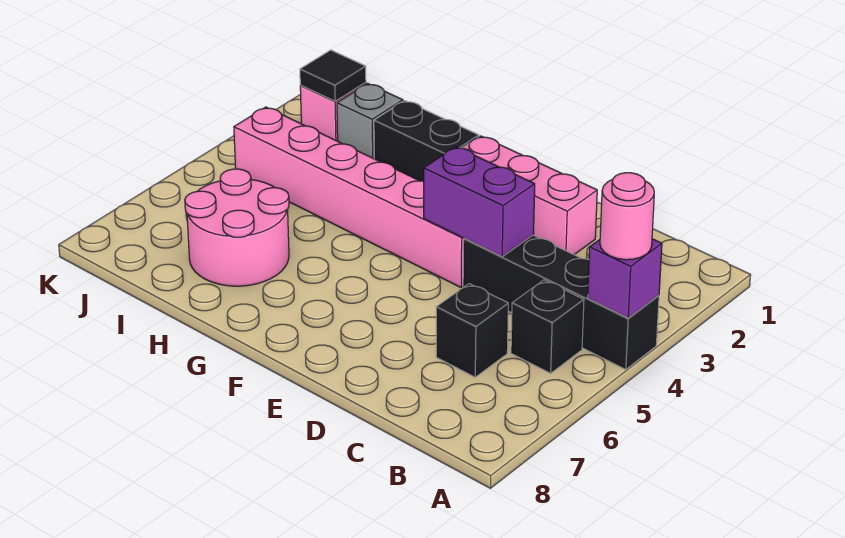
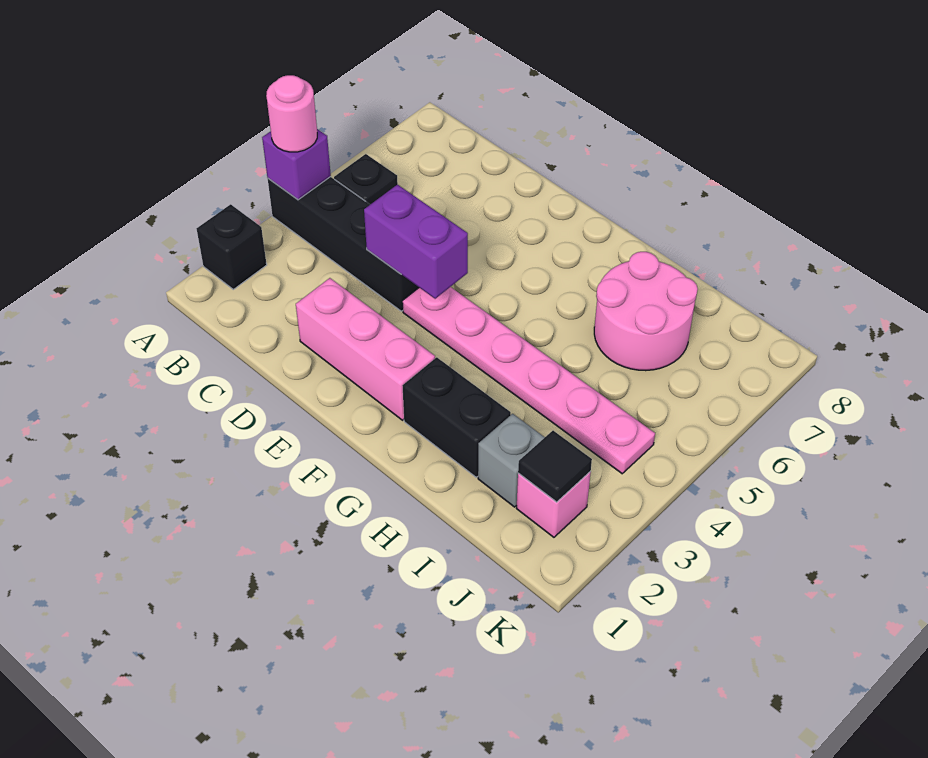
black brick C6 level 1 -> black brick A2 level 1
pink brick E4:J4 level 1 -> pink plate E4:J4 level 1

